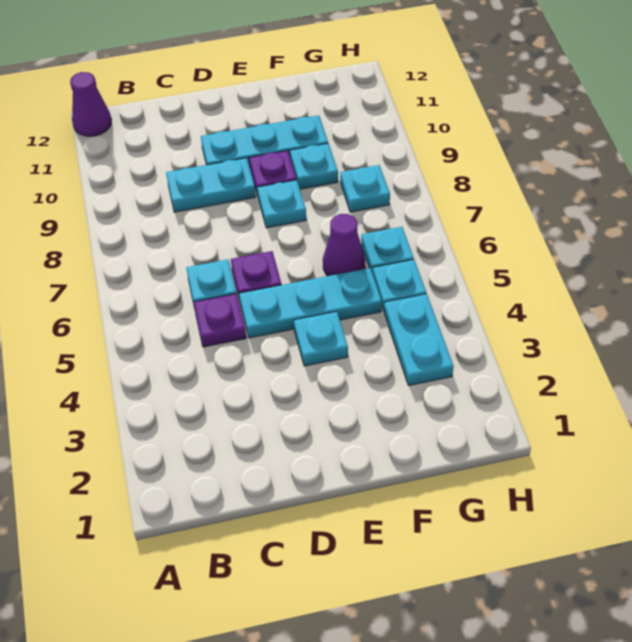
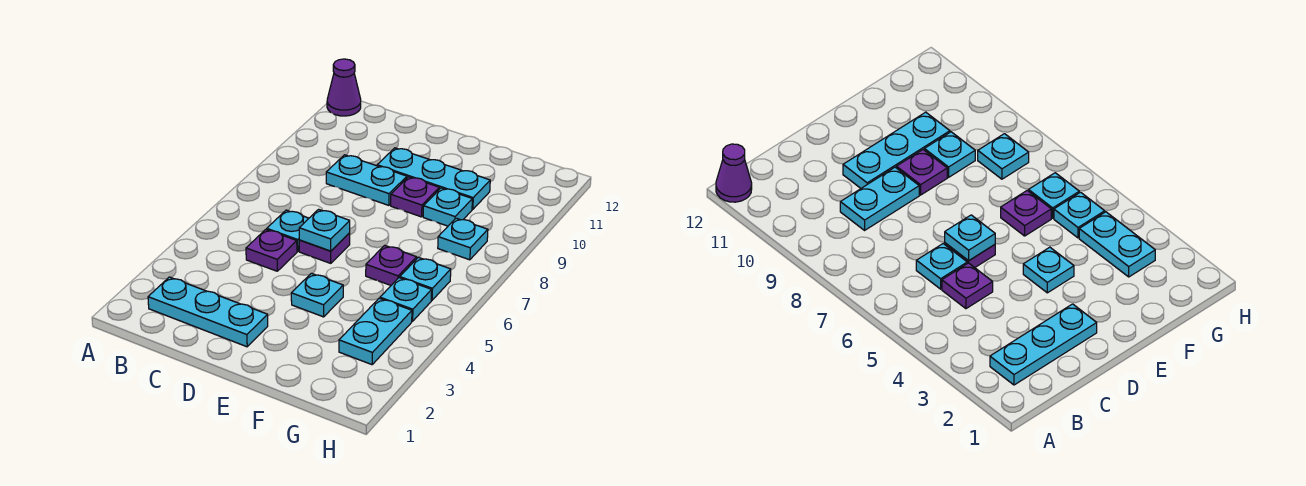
cyan plate D5:F5 level 1 -> cyan plate B2:D2 level 1
cyan plate E8 level 1 -> cyan plate D6 level 2
purple cone F6 level 1 -> purple plate F6 level 1

